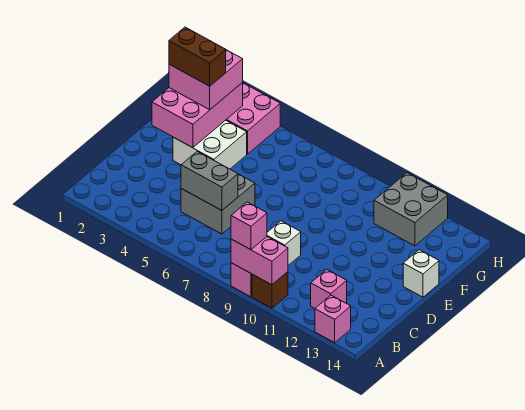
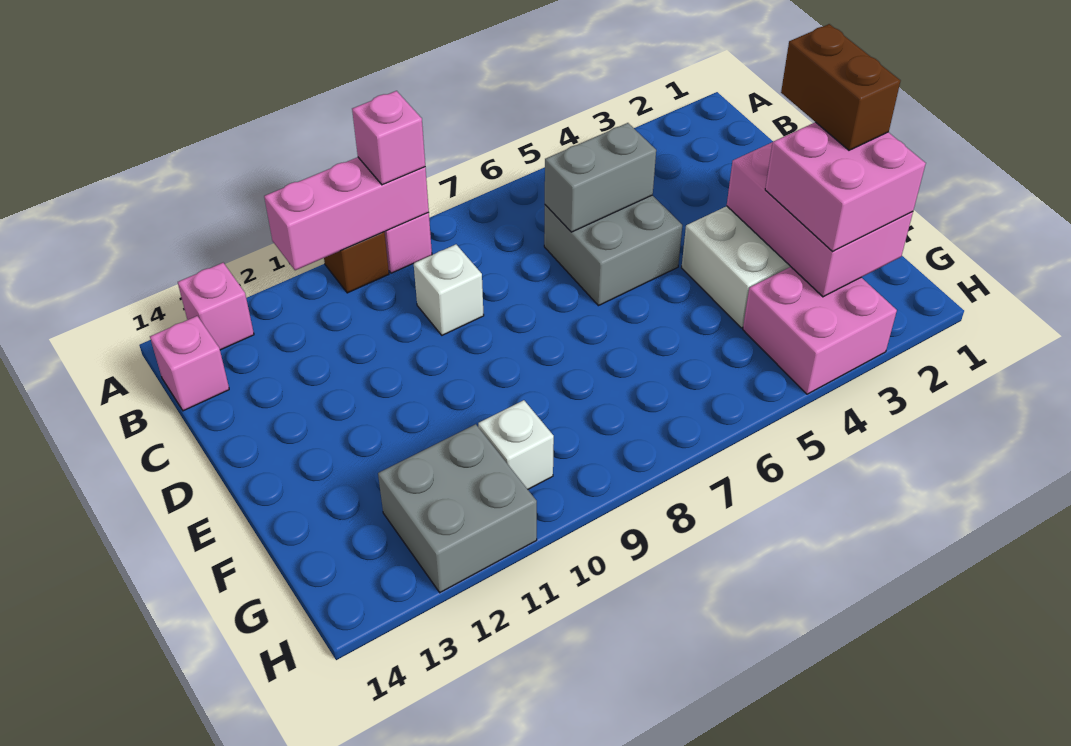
pink brick A9:A10 level 2 -> pink brick A9:A11 level 2
pink brick B12 level 1 -> pink brick B14 level 1
white brick E14 level 1 -> white brick G10 level 1
brown brick F2:F3 level 4 -> brown brick E2:F2 level 4

